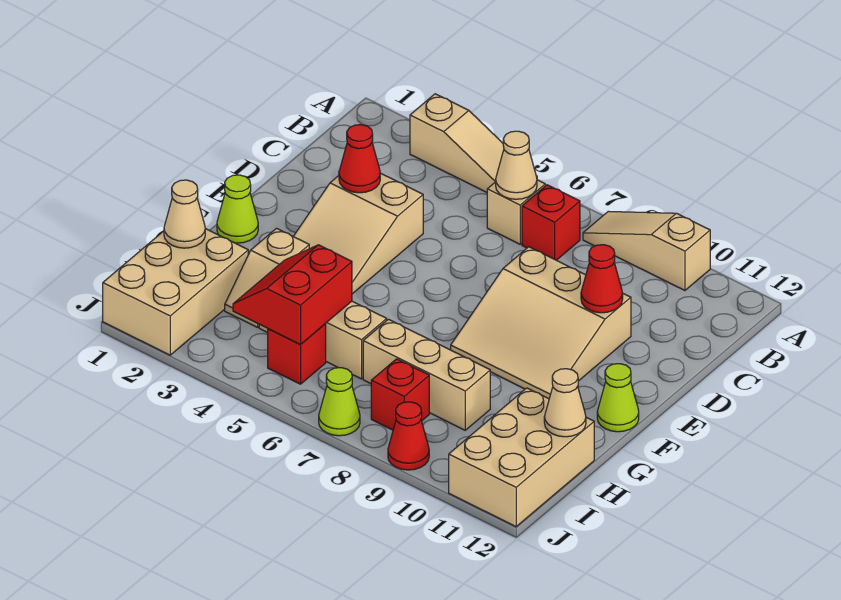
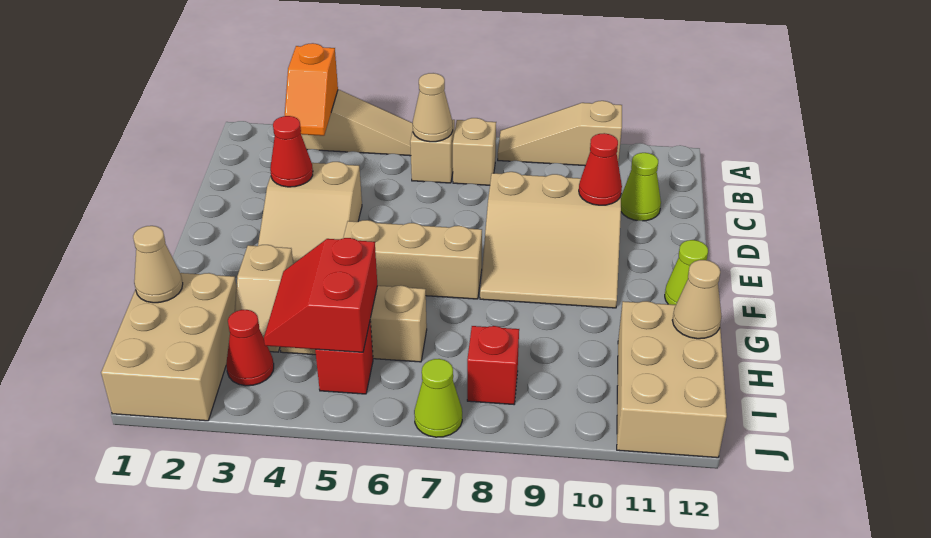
none -> orange slope A3:B3 level 2 top A
red brick B7 level 1 -> tan brick B7 level 1
lime cone F1 level 1 -> lime cone C11 level 1
tan brick H7:H9 level 1 -> tan brick F5:F7 level 1
red cone J9 level 1 -> red cone I3 level 1

